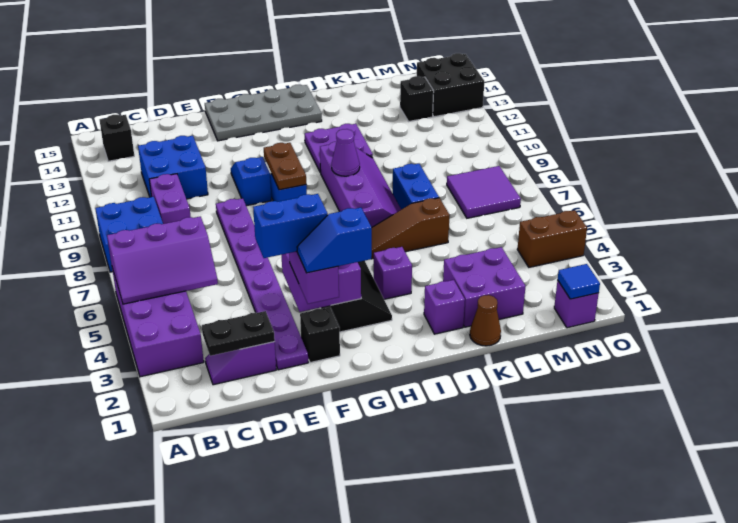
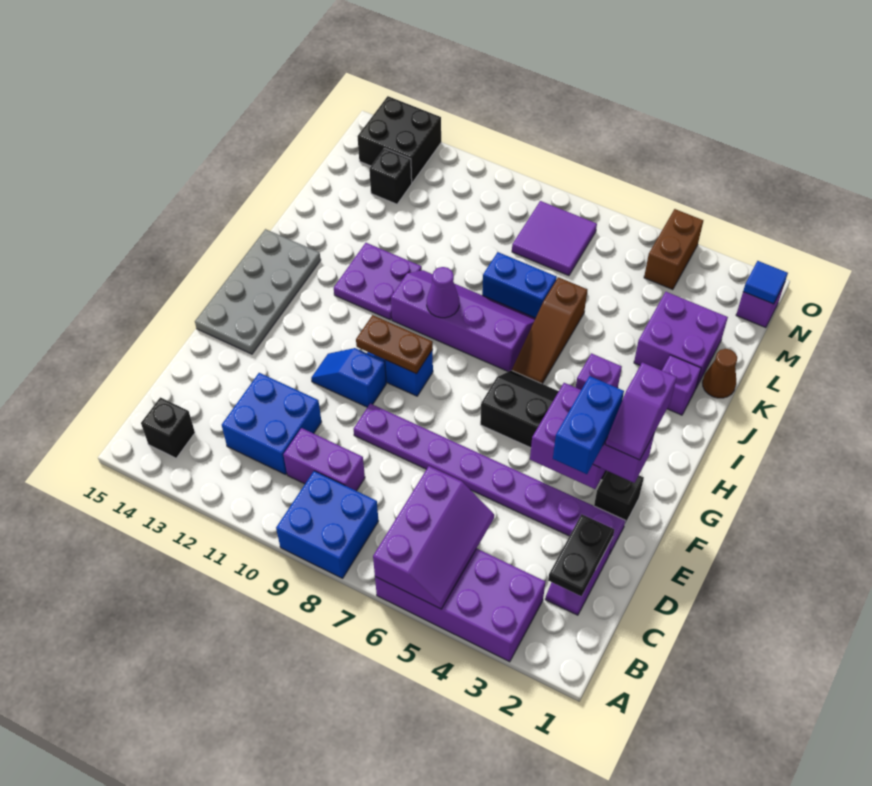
blue slope F2:G2 level 4 top G -> purple slope F2:G2 level 4 top G

